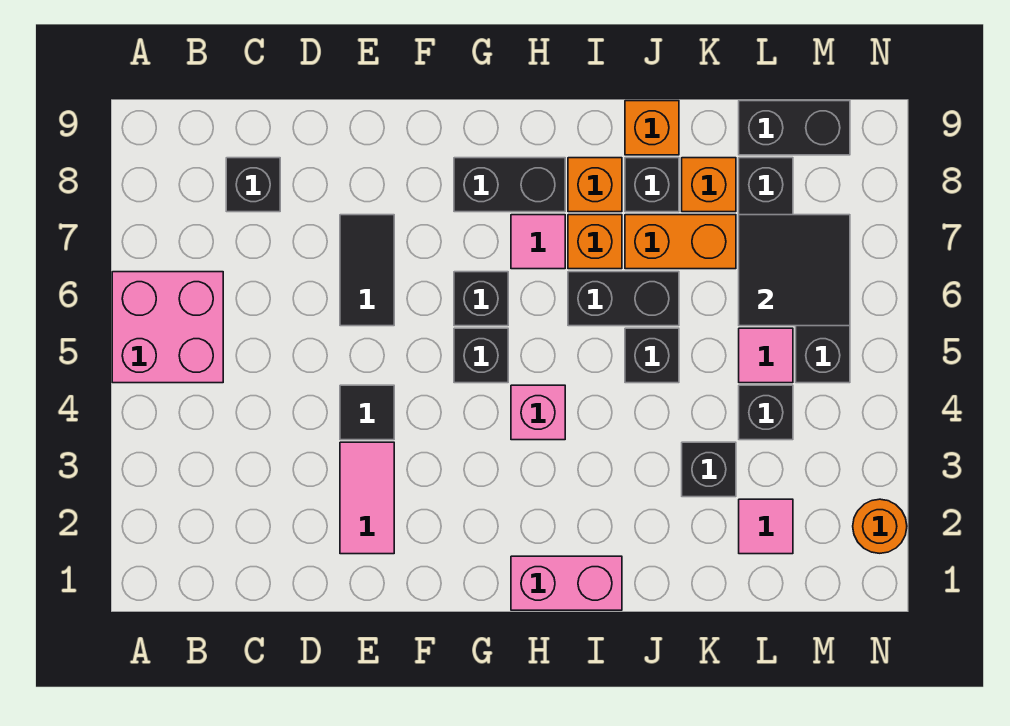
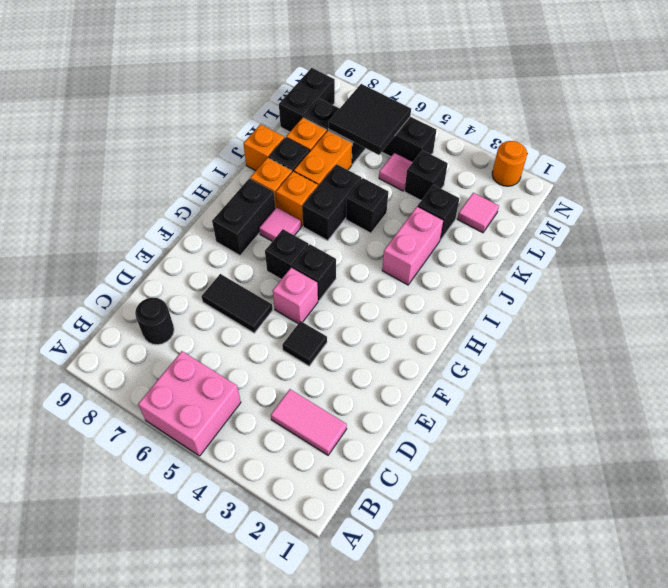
black brick C8 level 1 -> black round brick C8 level 1
pink tile E2:E3 level 1 -> pink tile C2:C3 level 1
pink brick H1:I1 level 1 -> pink brick I3:J3 level 1
pink brick H4 level 1 -> pink brick F5 level 1

